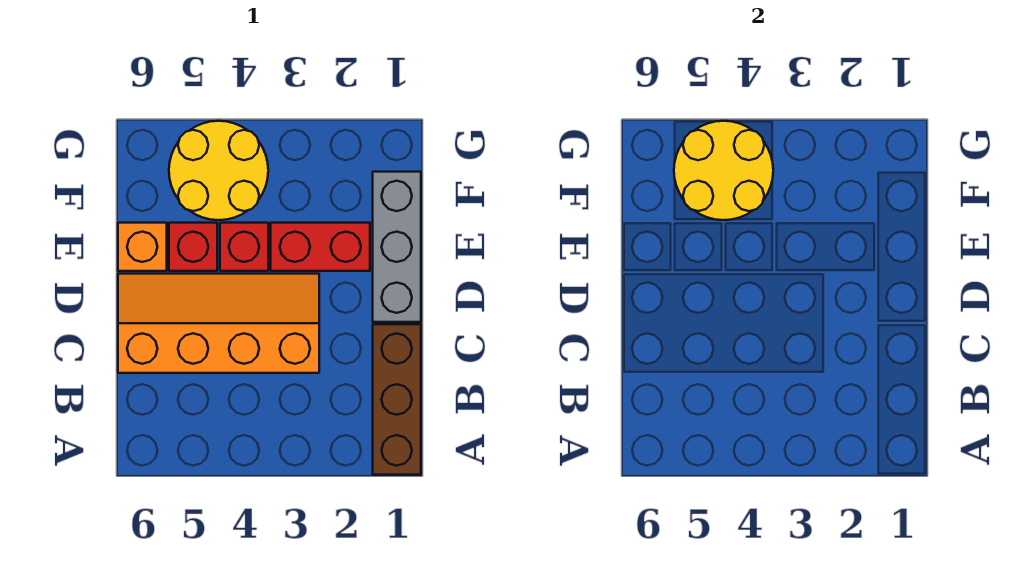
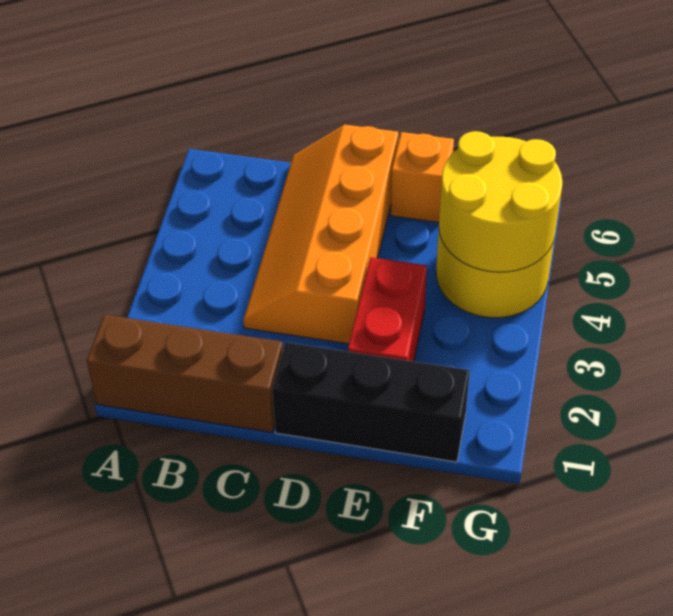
orange slope C3:D6 level 1 top C -> orange slope C3:D6 level 1 top D
grey brick D1:F1 level 1 -> black brick D1:F1 level 1
red brick E4 level 1 -> none
red brick E5 level 1 -> none

